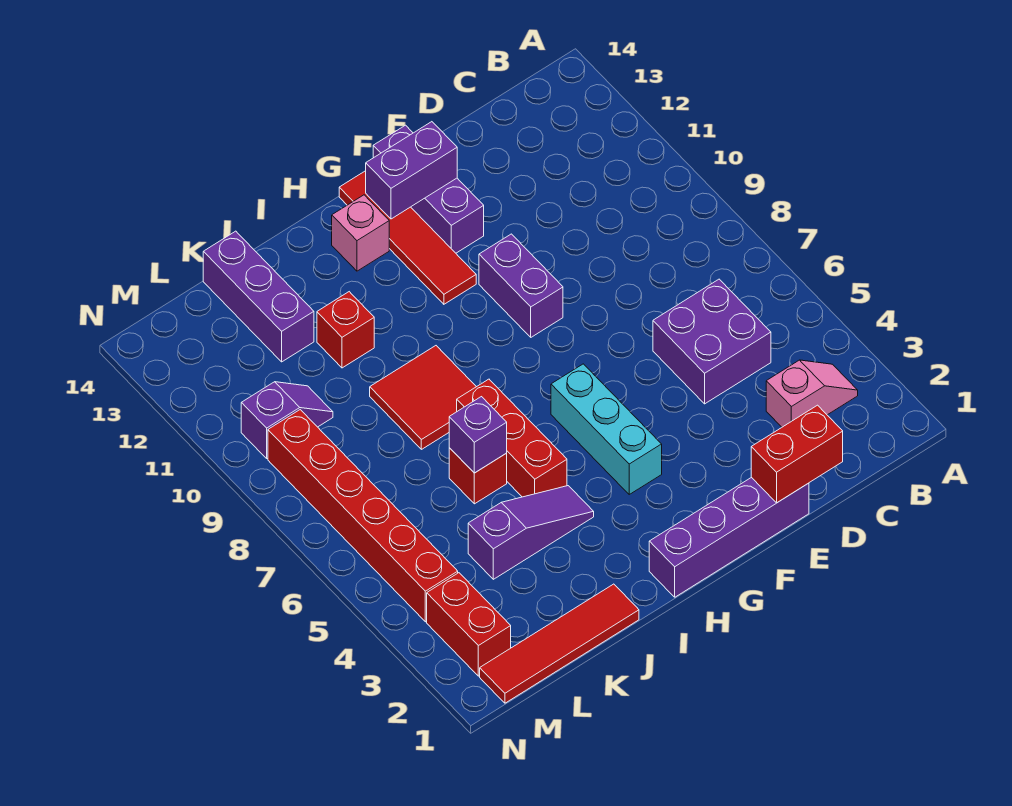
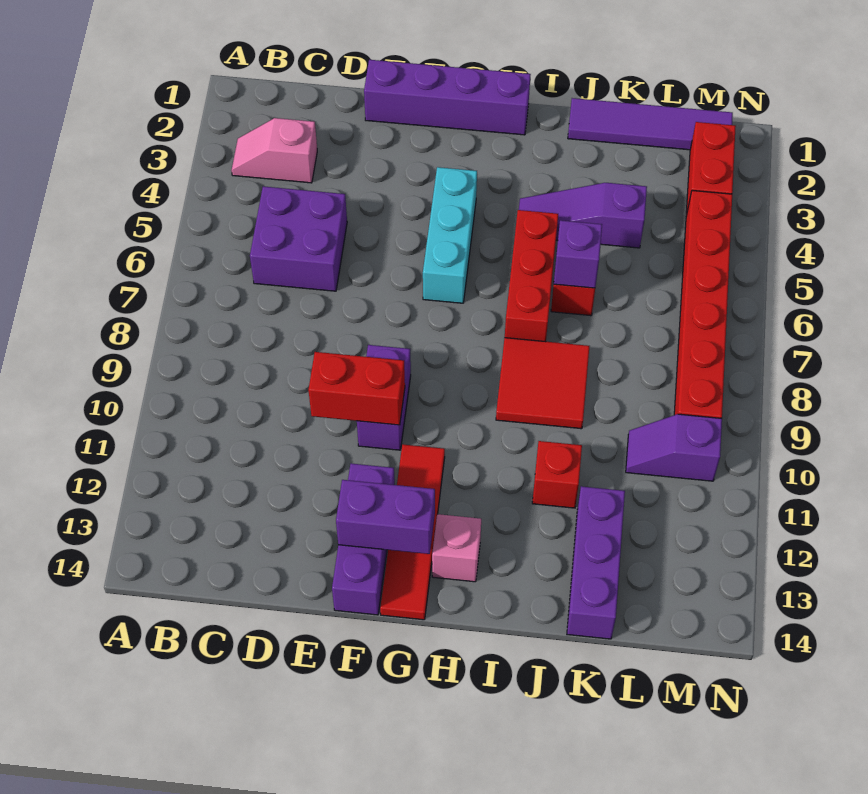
red brick D1:E1 level 2 -> red brick E10:F10 level 2
red tile J1:M1 level 1 -> purple tile J1:M1 level 1

